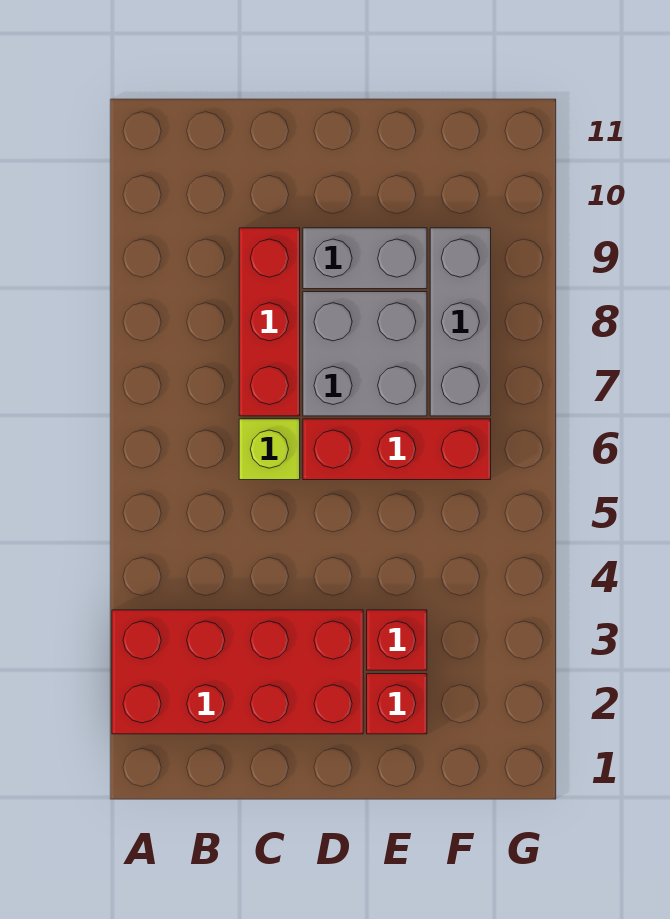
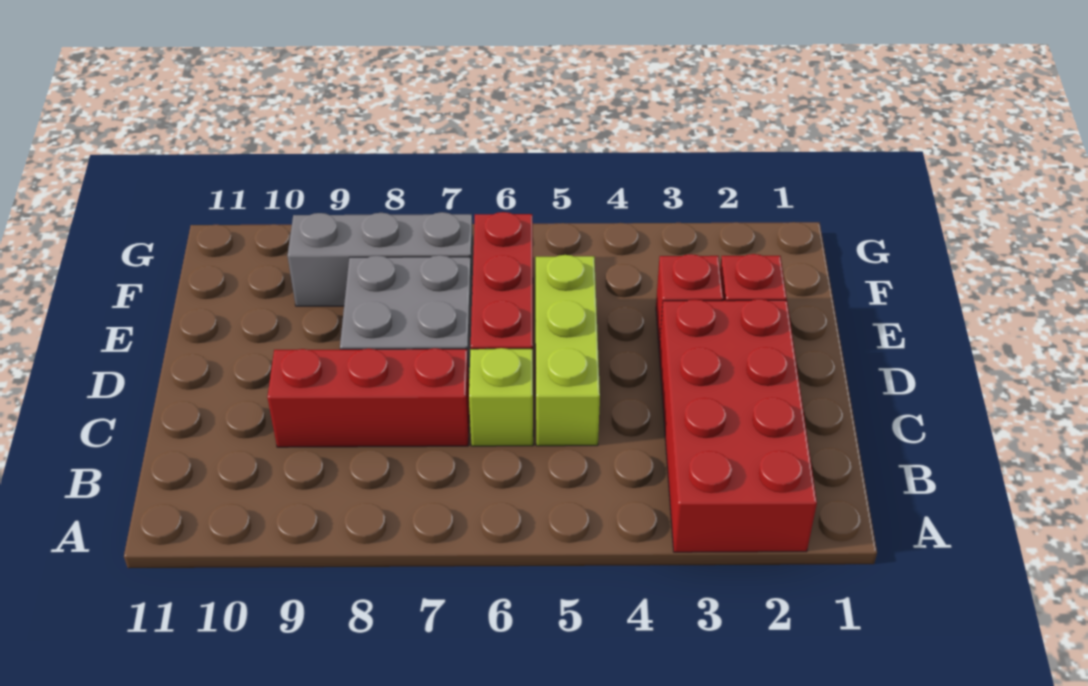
none -> lime brick C5:E5 level 1
grey brick D9:E9 level 1 -> none

